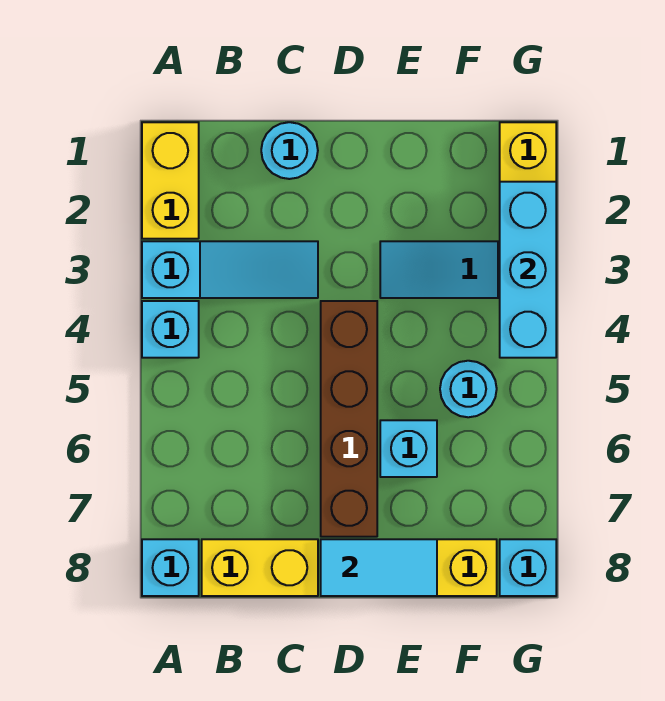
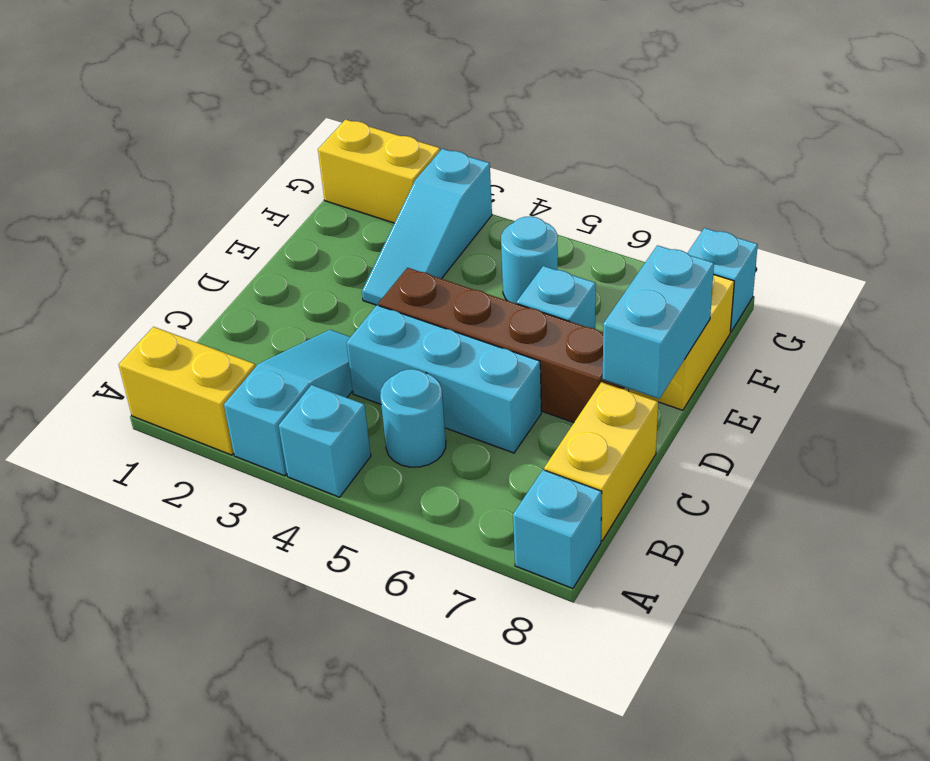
cyan round brick C1 level 1 -> cyan round brick B5 level 1
cyan tile D8:E8 level 2 -> cyan brick D8:E8 level 2
cyan brick G2:G4 level 2 -> cyan brick C4:C6 level 1

